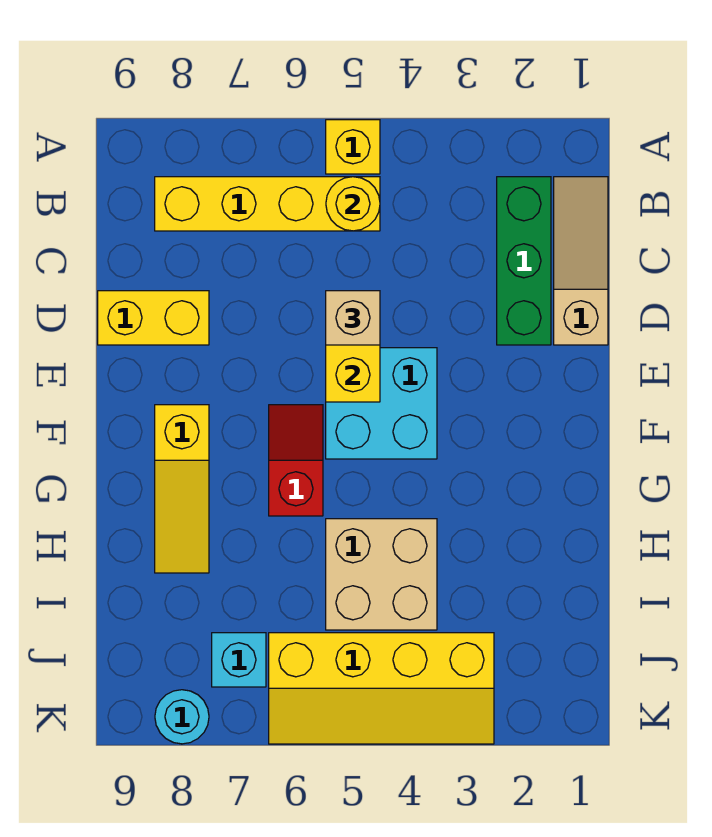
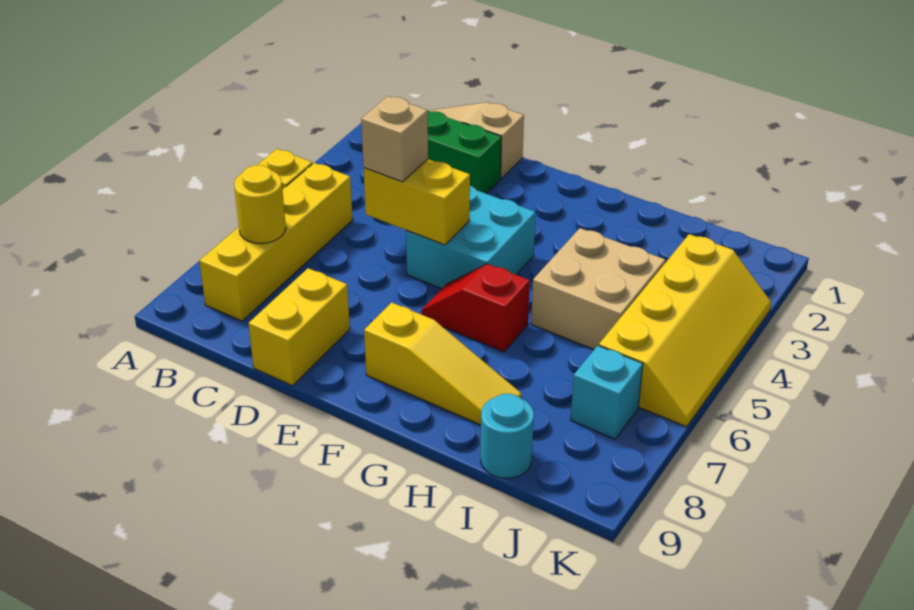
yellow round brick B5 level 2 -> yellow round brick B7 level 2
cyan round brick K8 level 1 -> cyan round brick I9 level 1

